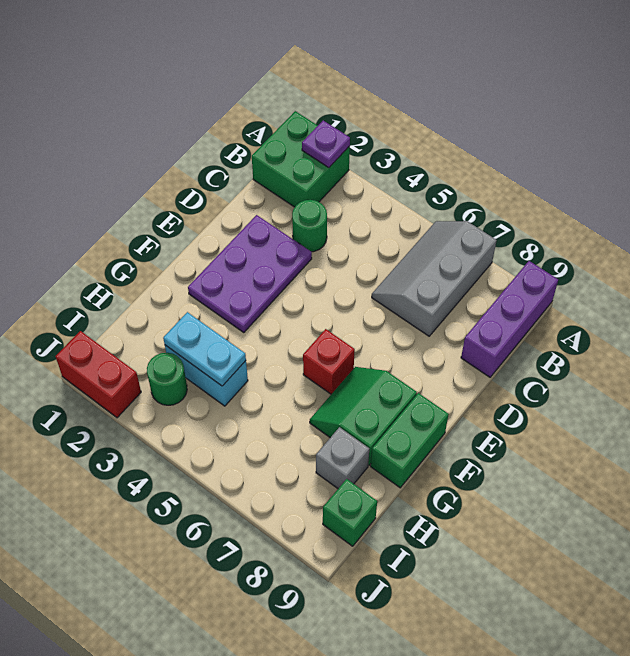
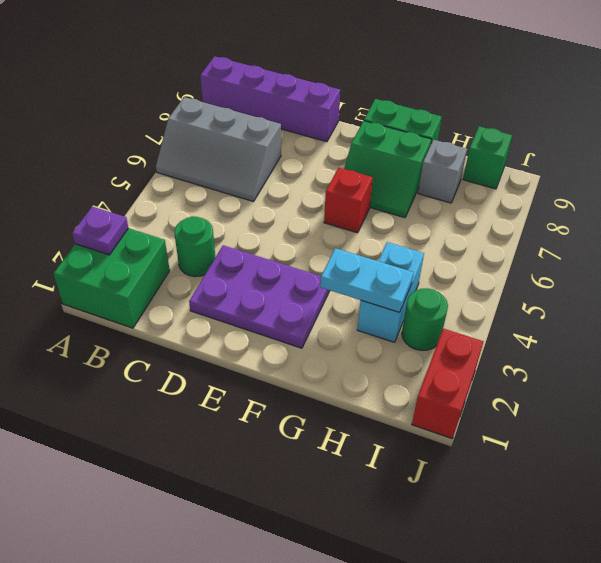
purple brick A9:C9 level 1 -> purple brick A9:D9 level 1
cyan plate H3:H4 level 2 -> cyan plate G3:H3 level 2

